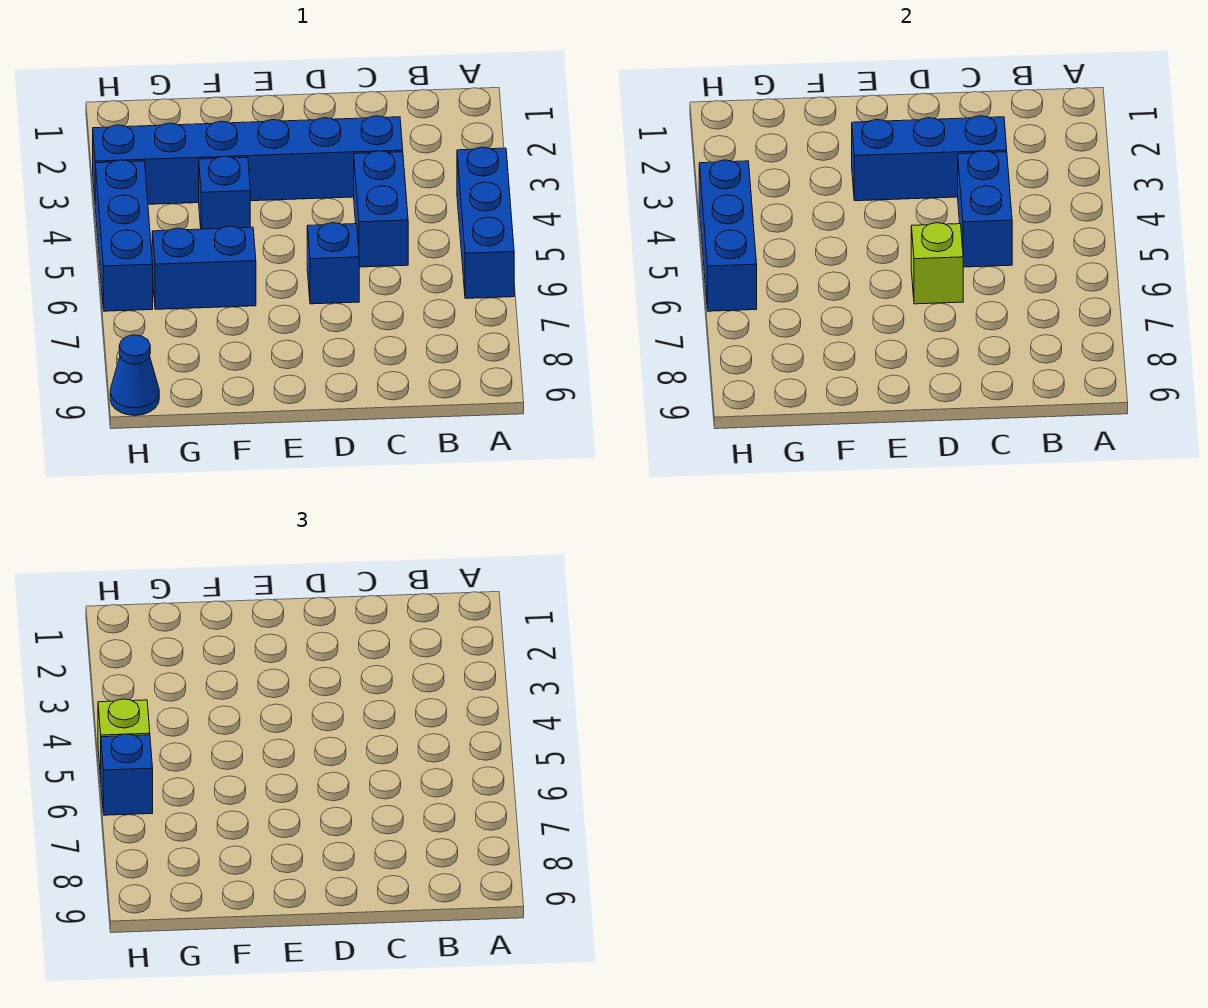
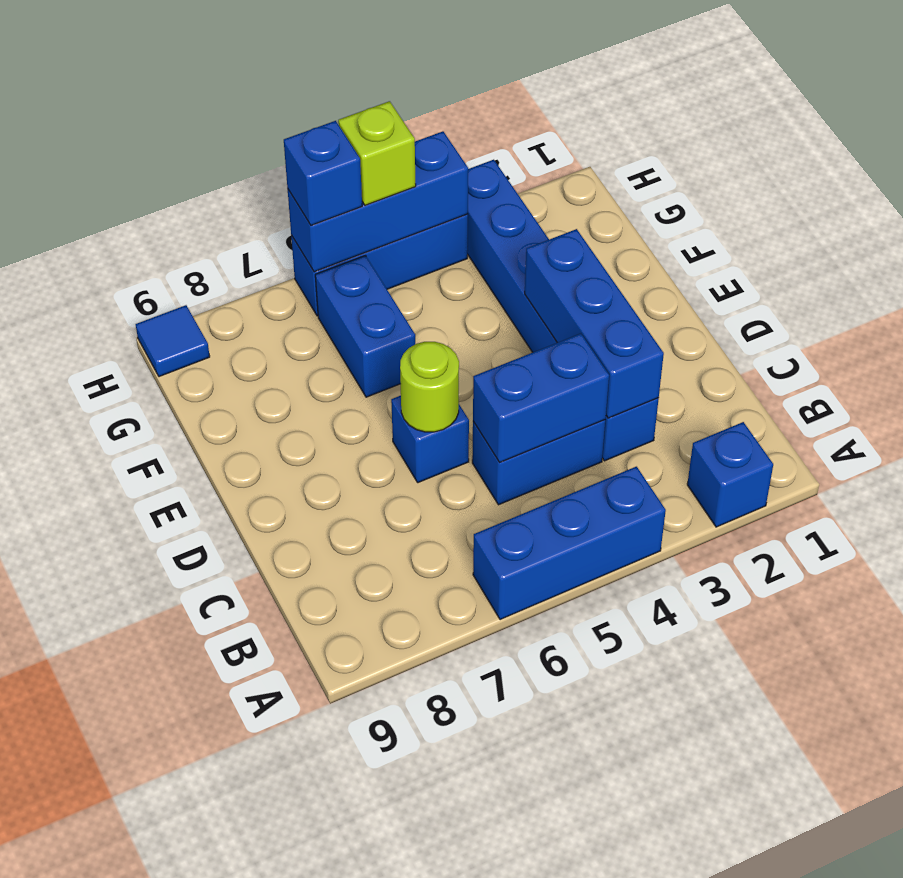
lime brick D6 level 2 -> lime round brick D6 level 2
blue brick F4 level 1 -> blue brick A2 level 1
blue cone H9 level 1 -> blue tile H9 level 1

